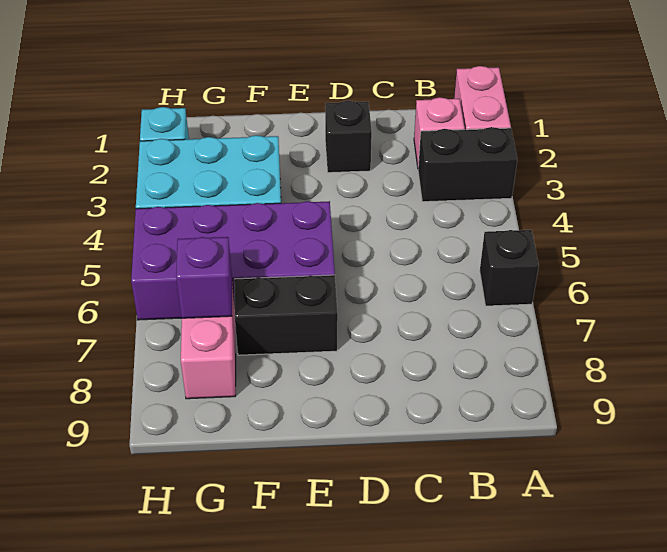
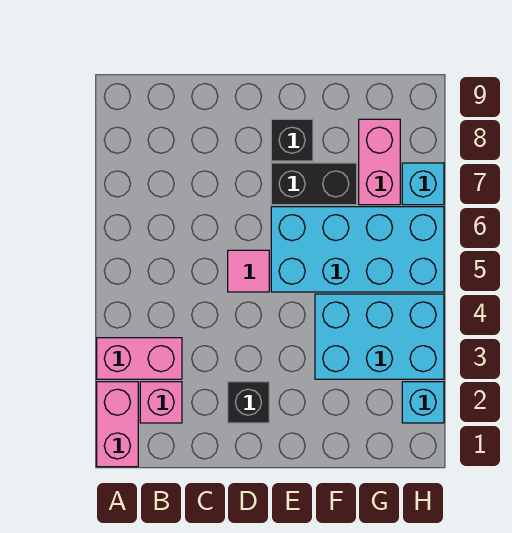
black brick A3:B3 level 1 -> pink brick A3:B3 level 1
black brick A6 level 1 -> black brick E8 level 1
none -> pink tile D5 level 1
purple brick E5:H6 level 1 -> cyan brick E5:H6 level 1
purple brick G7 level 2 -> none
none -> cyan brick H7 level 1

